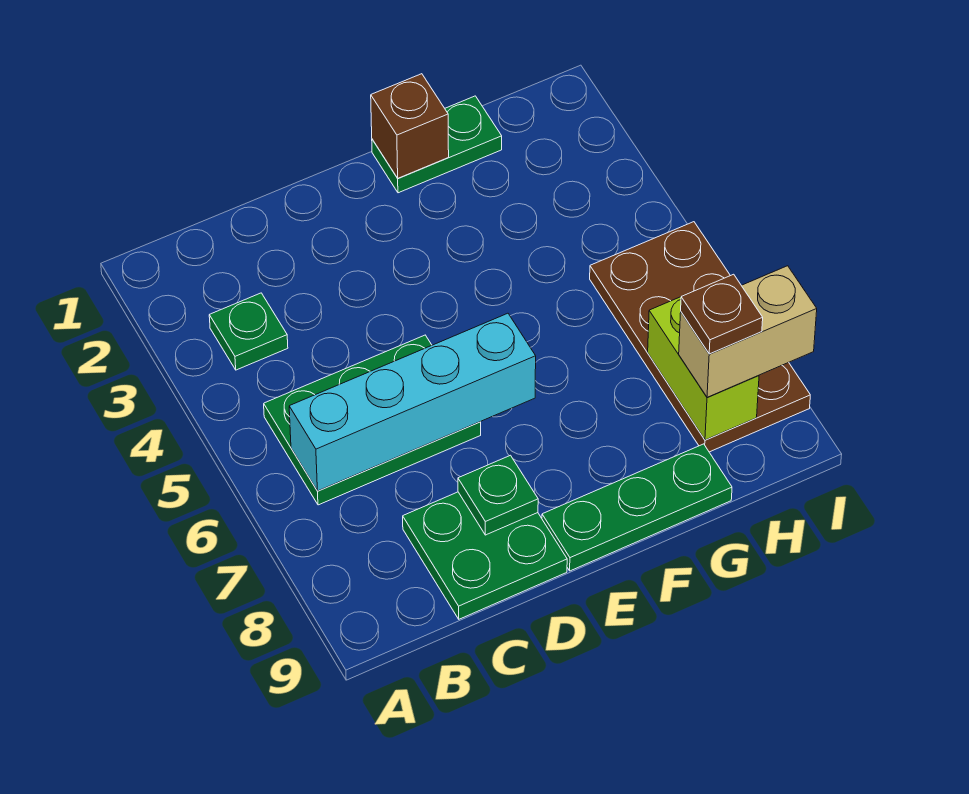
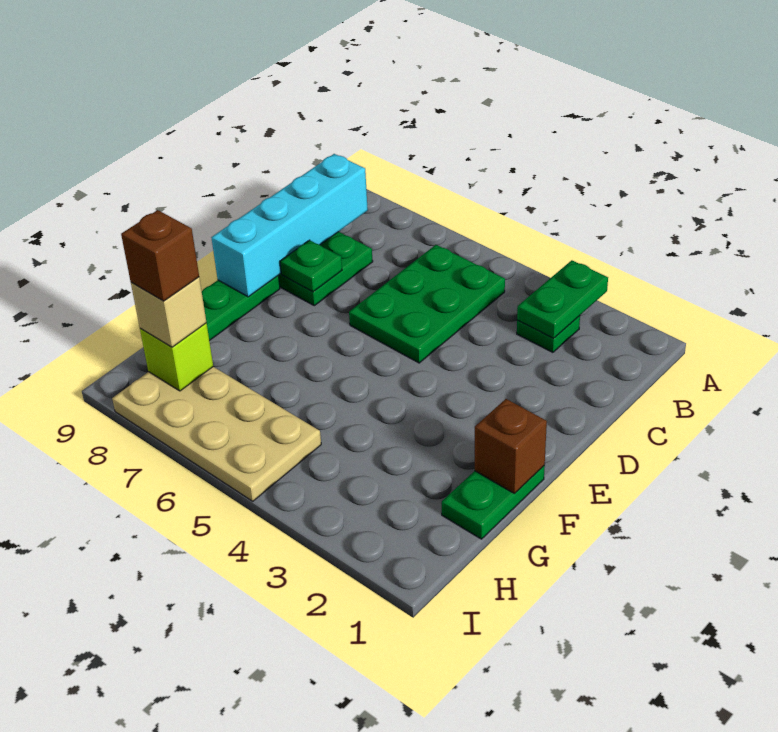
none -> green plate A3:B3 level 2
cyan brick B6:E6 level 2 -> cyan brick B9:E9 level 2
brown plate H5:I8 level 1 -> tan plate H5:I8 level 1
lime brick H7:H8 level 2 -> lime brick H8 level 2
tan brick H8:I8 level 3 -> tan brick H8 level 3
brown plate H8 level 4 -> brown brick H8 level 4

